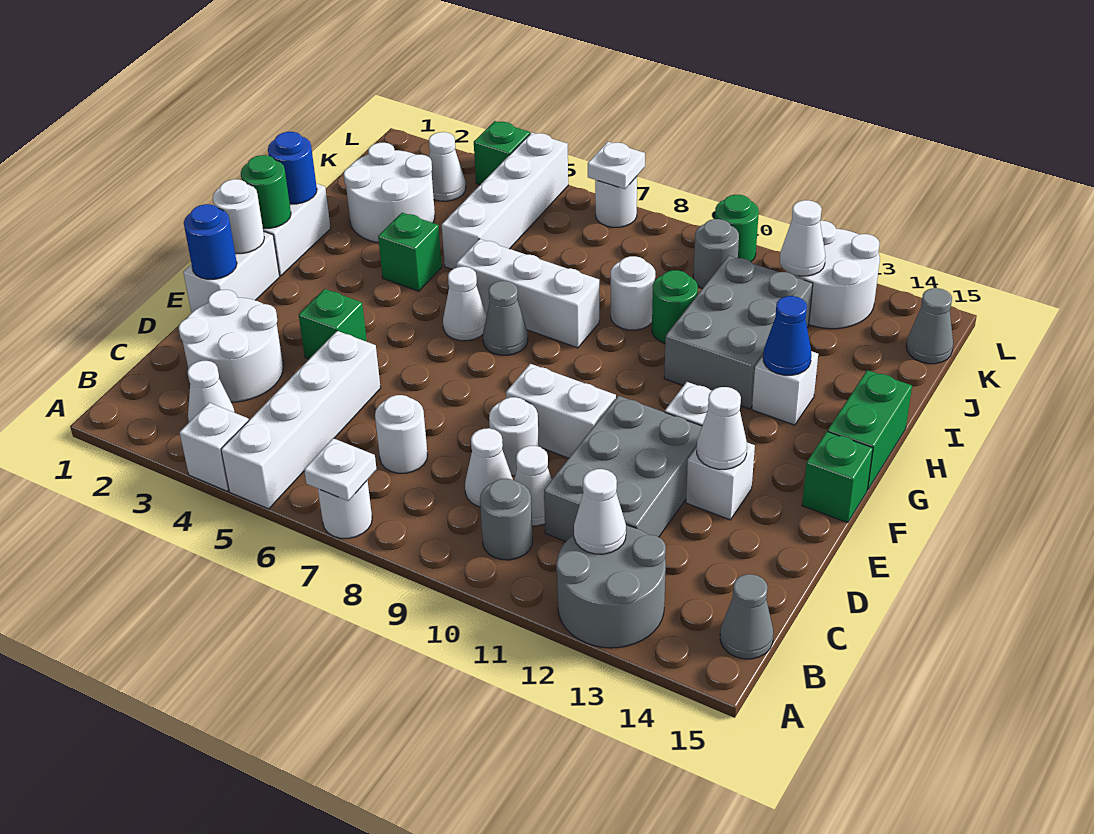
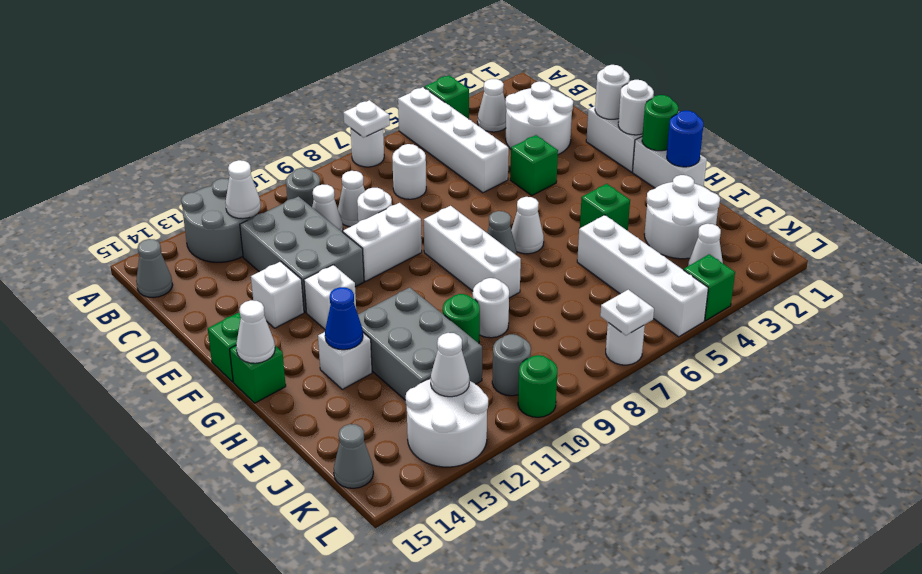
white brick A4 level 1 -> green brick A4 level 1
blue round brick E1 level 2 -> white round brick E1 level 2
white cone E13 level 2 -> white cone G15 level 2
green brick G15:H15 level 1 -> green brick G15 level 1
white brick H6:H8 level 1 -> white brick F8:H8 level 1

